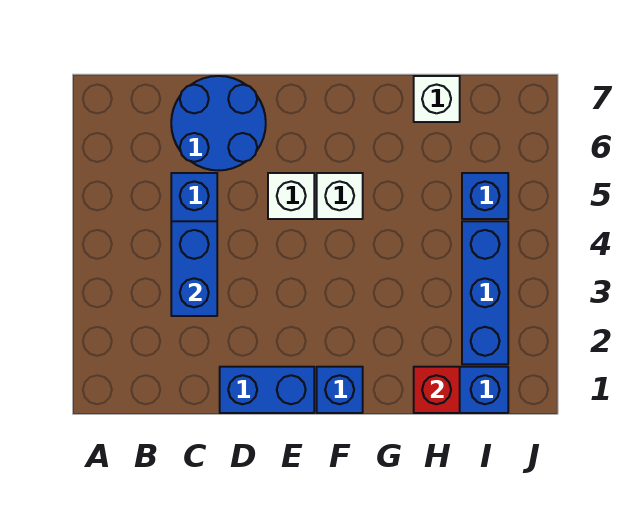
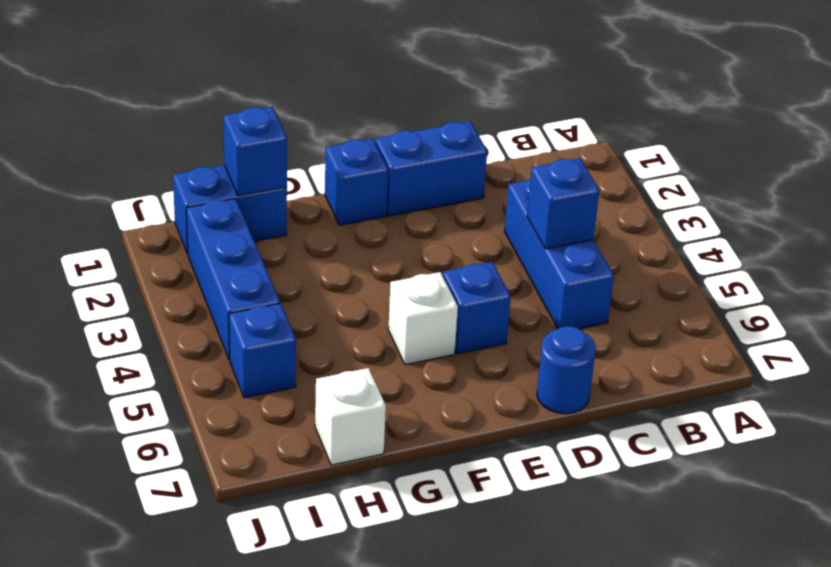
blue brick C3:C4 level 2 -> blue brick C4 level 2
blue round brick C6:D7 level 1 -> blue round brick D7 level 1
white brick E5 level 1 -> blue brick E5 level 1
red brick H1 level 2 -> blue brick H1 level 2

